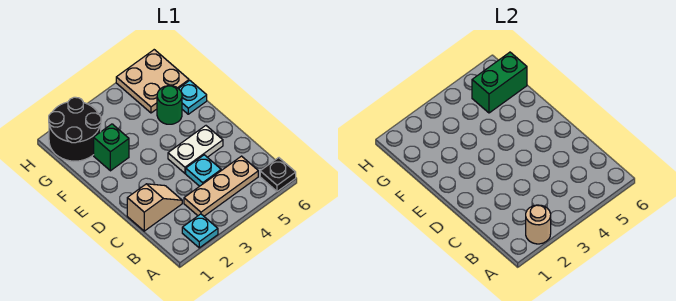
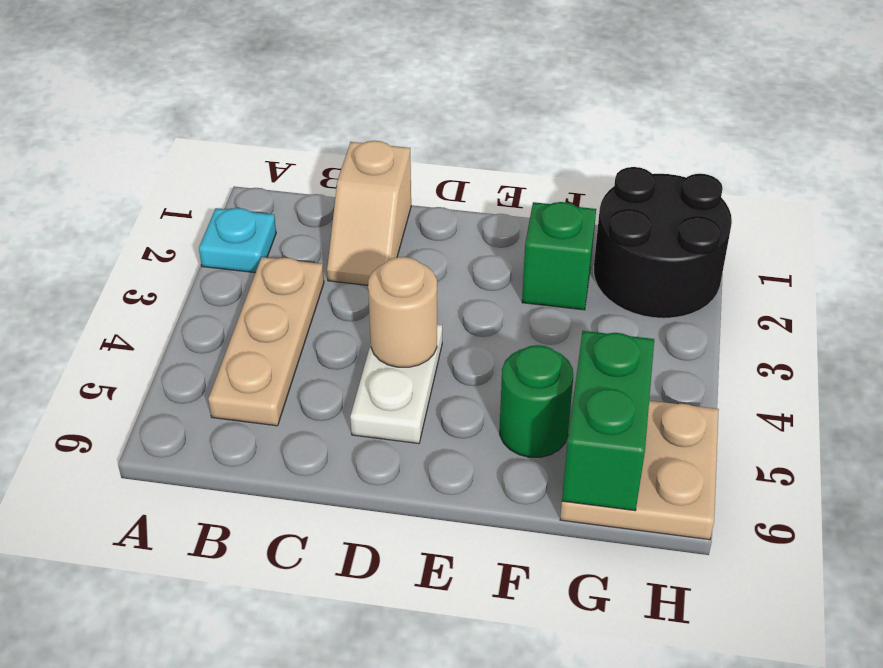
tan round brick A2 level 2 -> tan round brick D4 level 2
black plate A6 level 1 -> none
cyan plate C4 level 1 -> none
cyan plate F6 level 1 -> none

